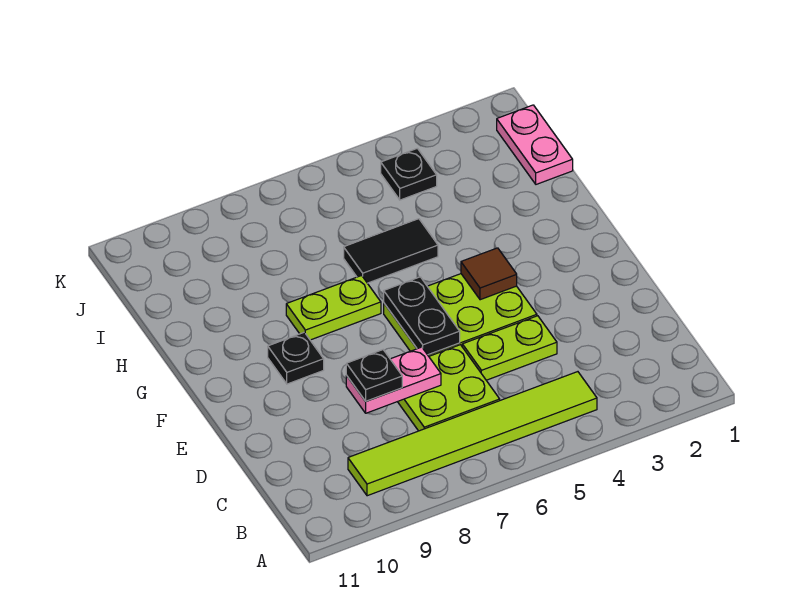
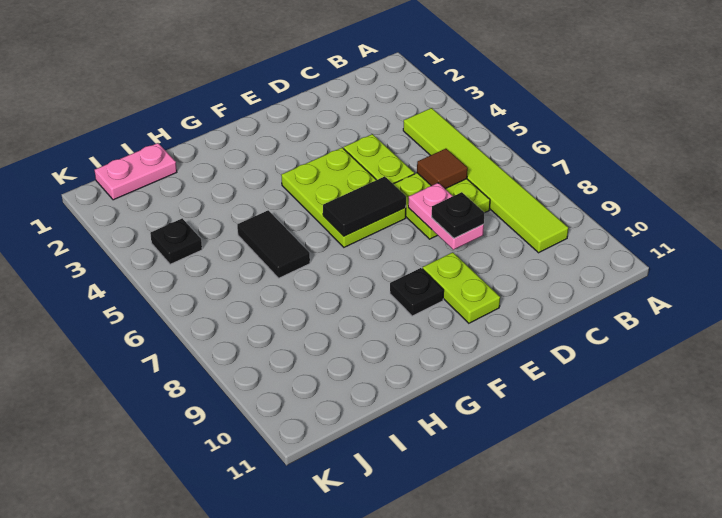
black plate E6:F6 level 2 -> black tile E6:F6 level 2
brown tile F4 level 2 -> brown tile C6 level 2
lime plate G7:G8 level 1 -> lime plate E9:E10 level 1

